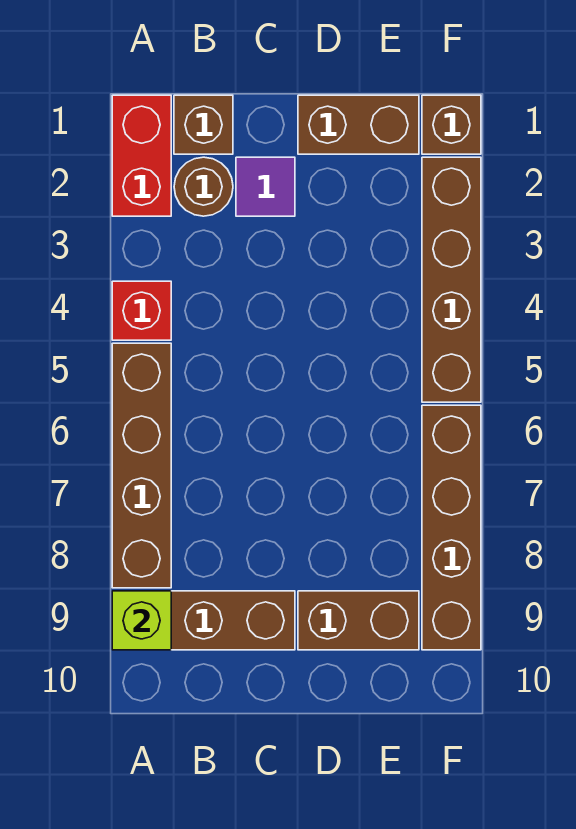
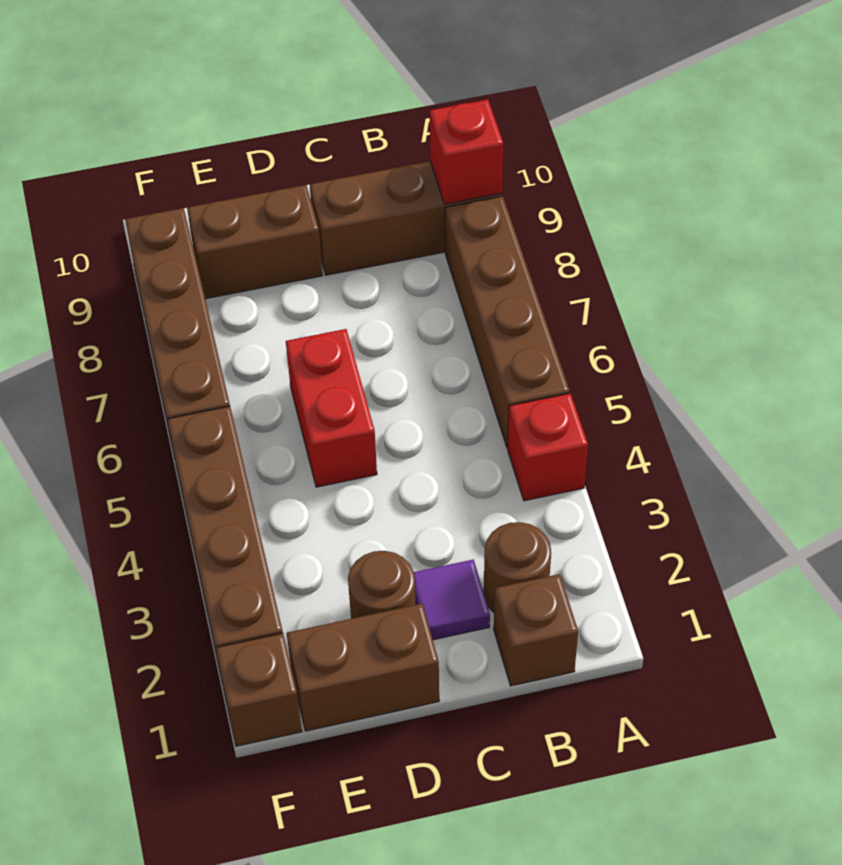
red brick A1:A2 level 1 -> red brick D5:D6 level 1
lime brick A9 level 2 -> red brick A9 level 2
none -> brown round brick D2 level 1

